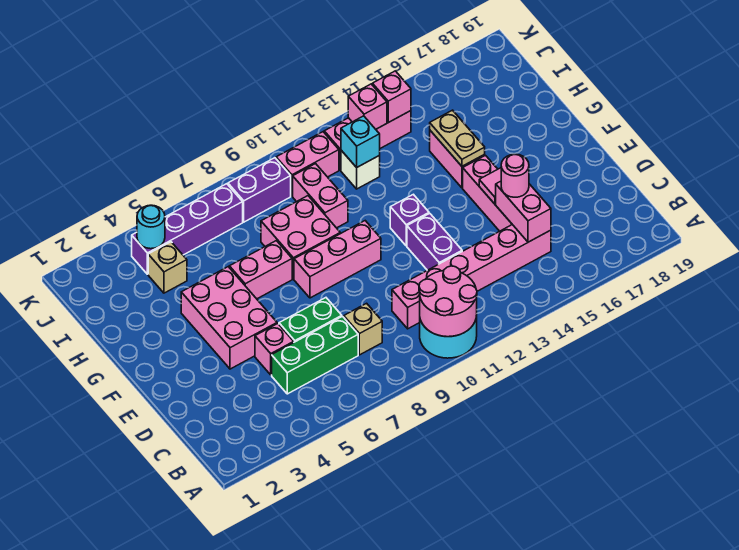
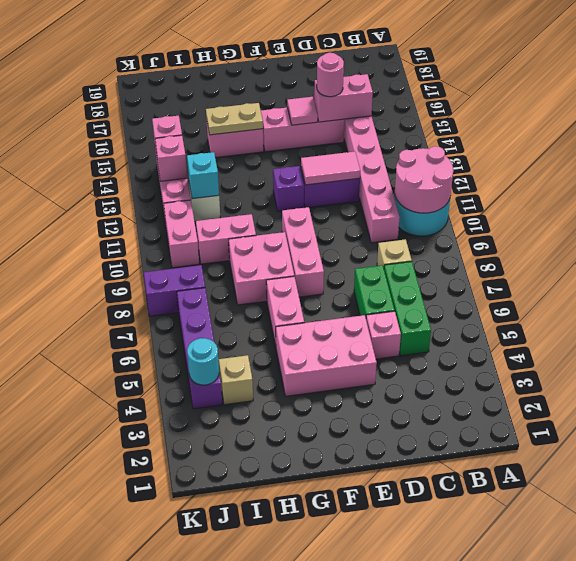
none -> pink tile D12:E12 level 2
purple brick J8:J9 level 1 -> purple brick J8:K8 level 1

